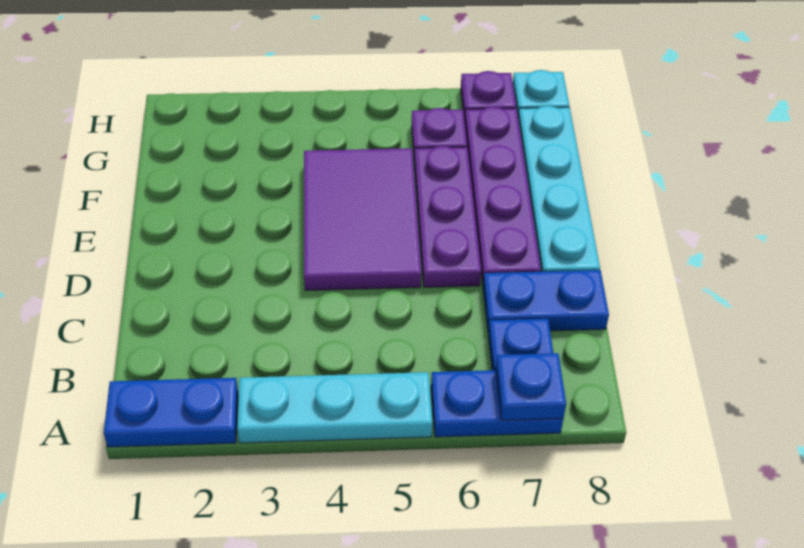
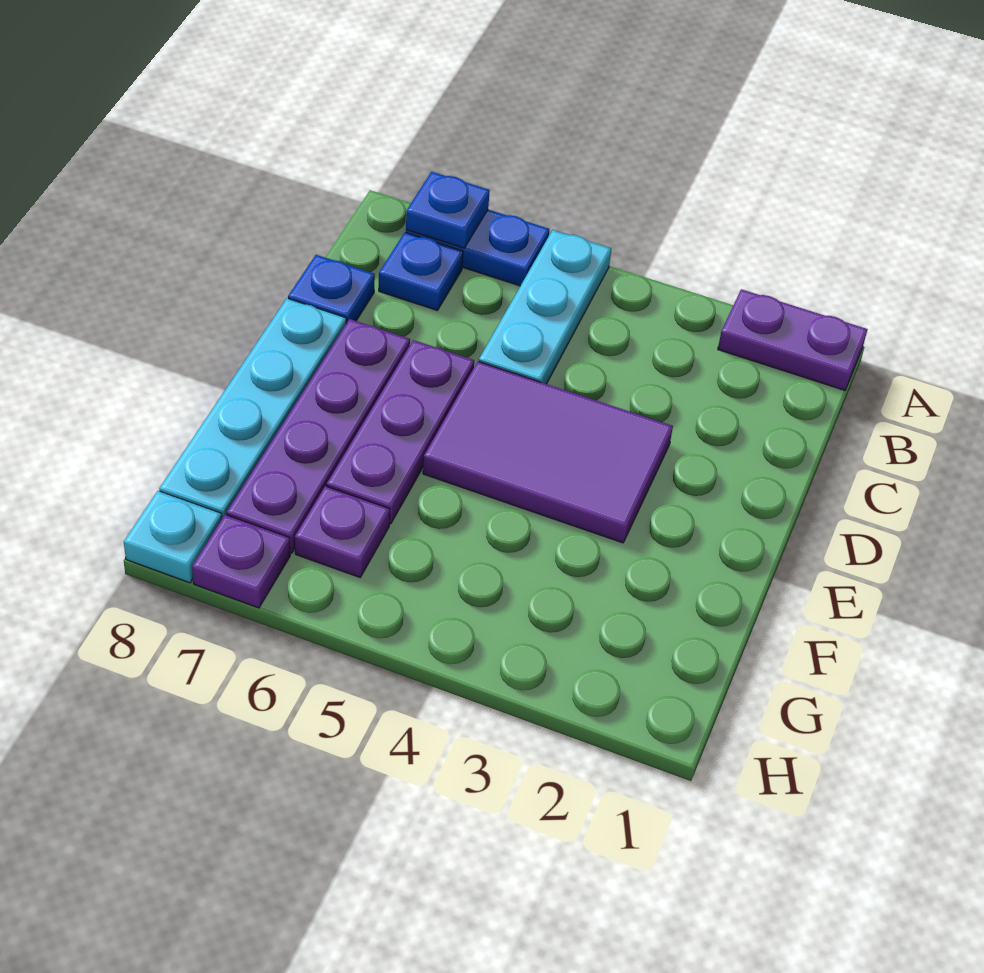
blue plate A1:A2 level 1 -> purple plate A1:A2 level 1
cyan plate A3:A5 level 1 -> cyan plate A5:C5 level 1
blue plate C7:C8 level 1 -> blue plate C8 level 1
purple tile D4:F5 level 1 -> purple tile D3:E5 level 1

